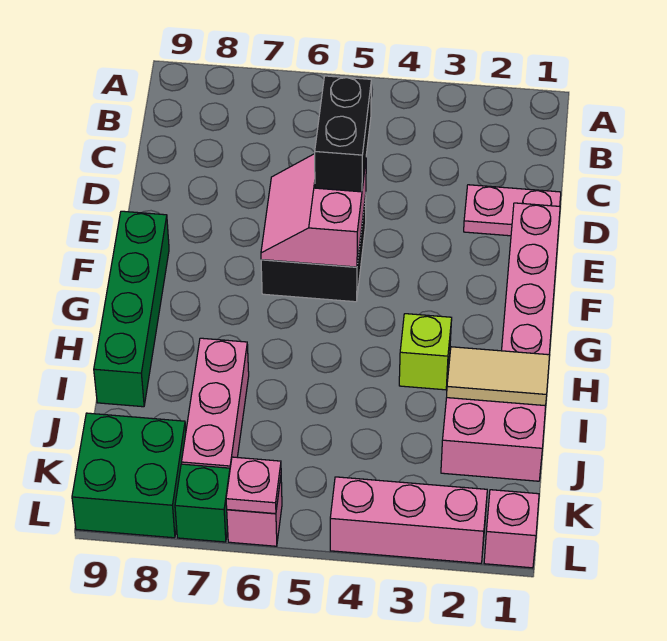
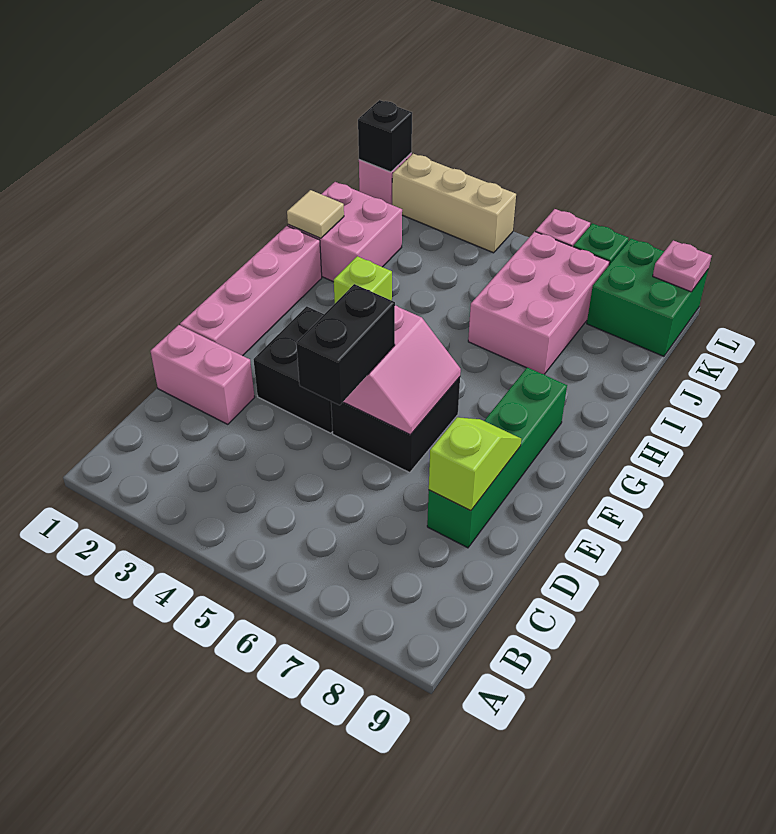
pink plate D1:D2 level 1 -> pink brick D1:D2 level 1
none -> lime slope D8:E8 level 2 top D
none -> black brick E3:F4 level 1
green brick F9:I9 level 1 -> green brick D8:G8 level 1
tan tile I1:I2 level 2 -> tan tile I1 level 2
pink brick I7:K7 level 1 -> pink brick I6:K7 level 1
none -> black brick L1 level 2
pink brick L2:L4 level 1 -> tan brick L2:L4 level 1
pink plate L6 level 2 -> pink plate L9 level 2

